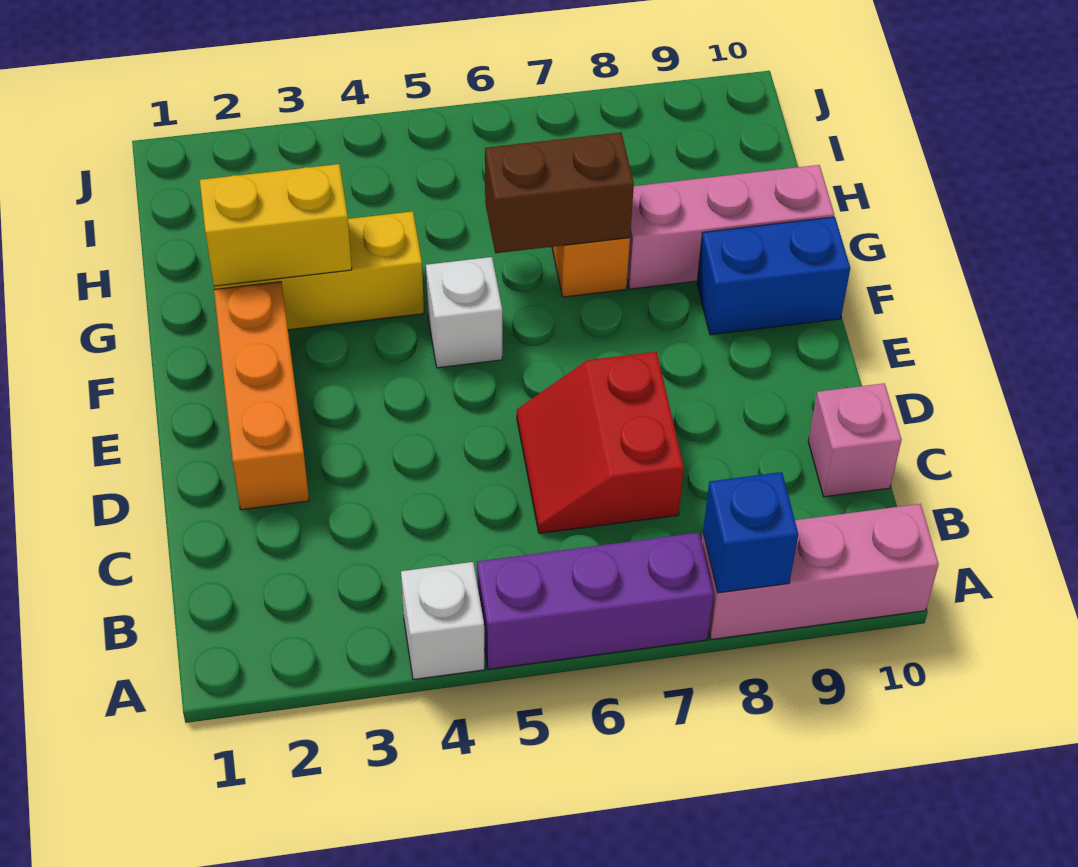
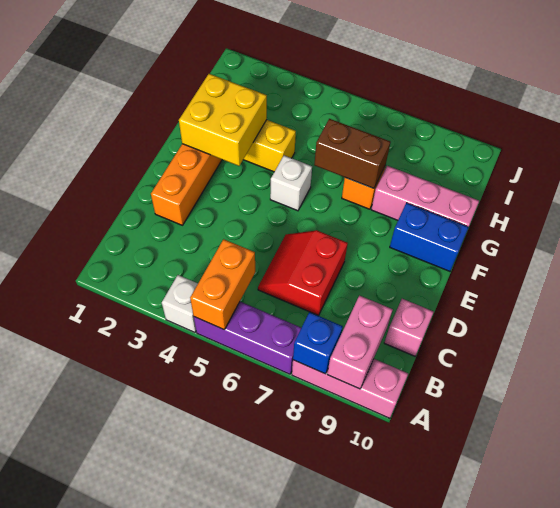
none -> orange brick A5:B5 level 2
none -> pink brick A9:B9 level 2
yellow brick G2:G3 level 2 -> yellow brick F2:G3 level 2

